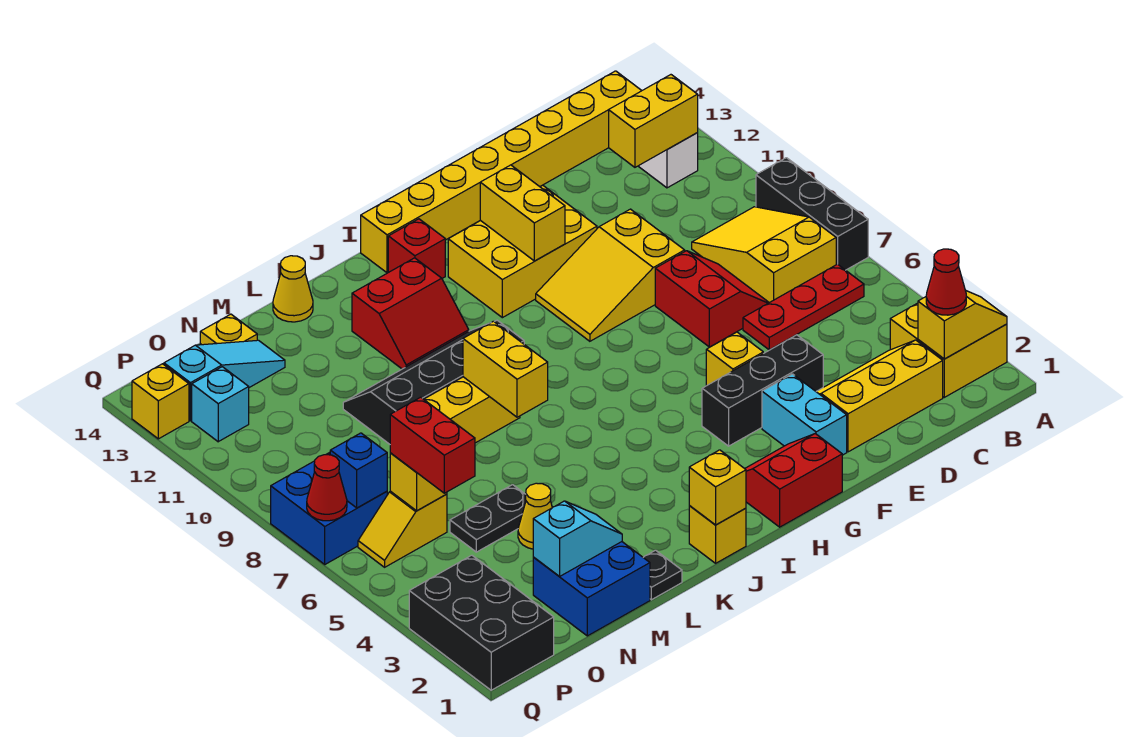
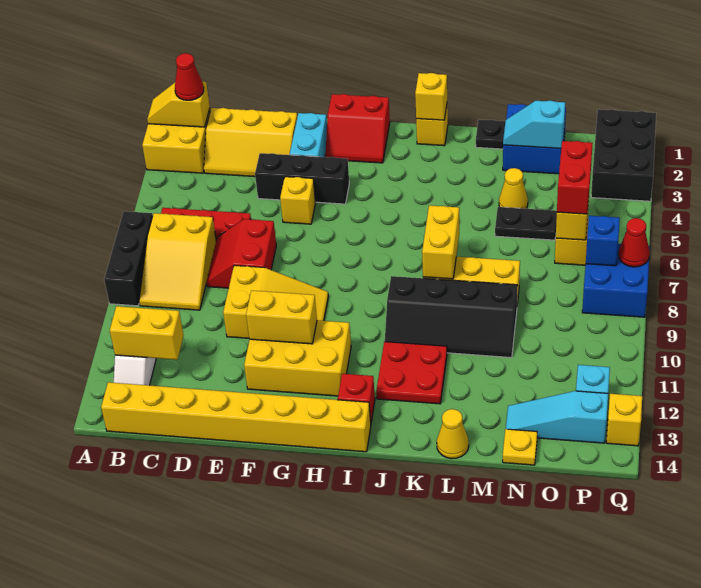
yellow brick G11:G12 level 2 -> yellow brick F11:G11 level 2
red slope J11:K12 level 1 top 12 -> red plate J11:K12 level 1

